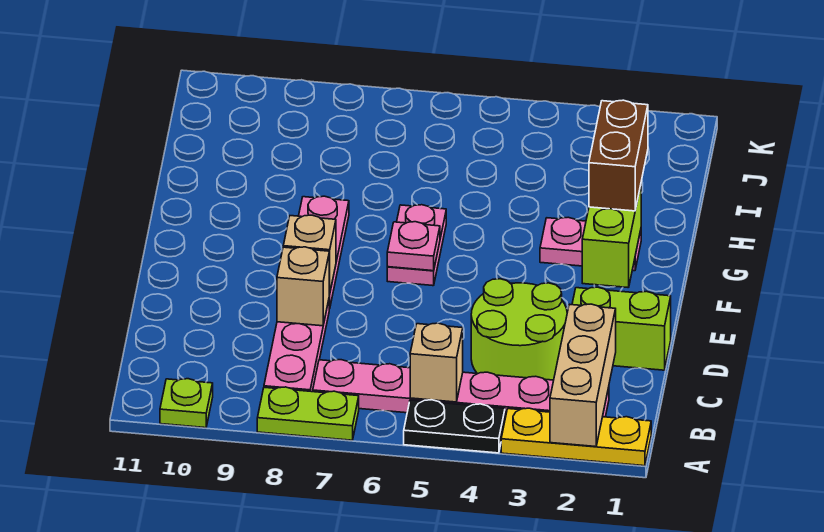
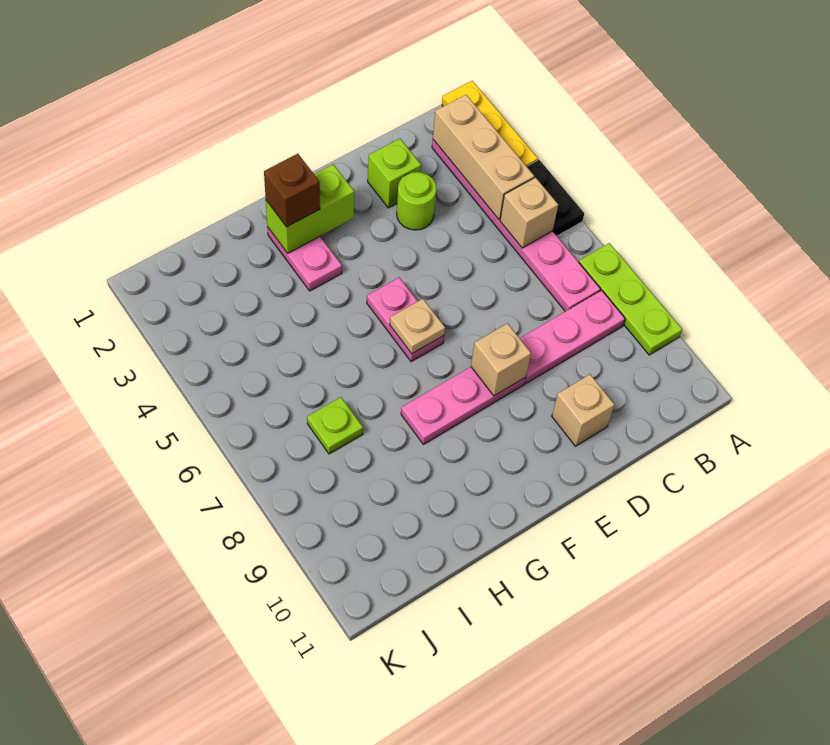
tan brick A2:C2 level 2 -> tan brick B2:B4 level 2
lime plate A7:A8 level 1 -> lime plate A7:A9 level 1
lime plate A10 level 1 -> lime plate I7 level 1
lime round brick C3:D4 level 1 -> lime round brick D3 level 1
lime brick D1:D2 level 1 -> lime brick D2 level 1
tan brick D8 level 2 -> tan brick D10 level 1
pink plate F6:G6 level 1 -> pink plate F5:F6 level 1
pink plate F6 level 2 -> tan plate F6 level 2
brown brick G2:H2 level 3 -> brown brick G2 level 3

